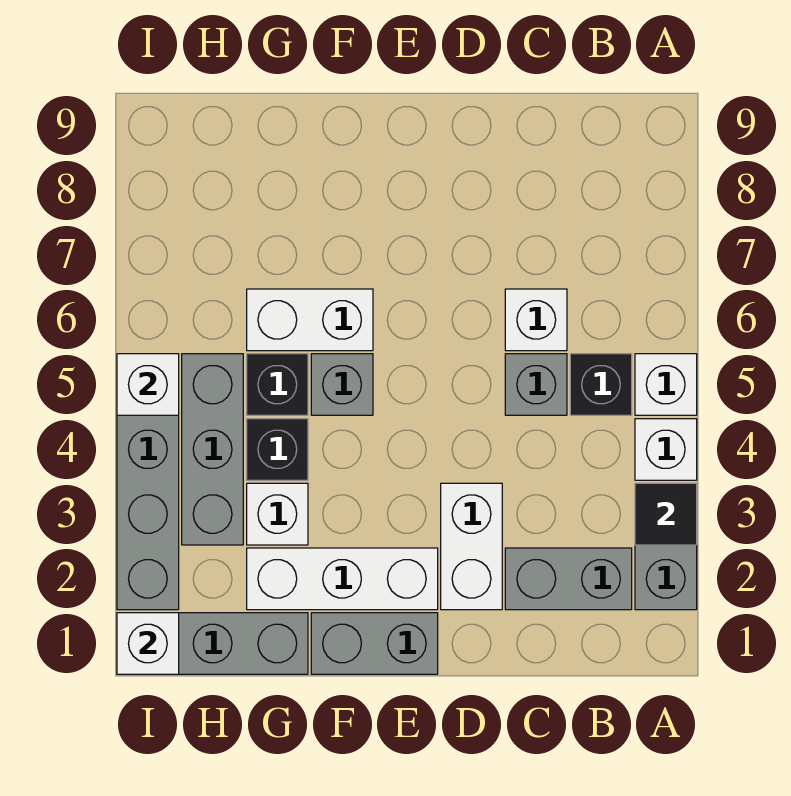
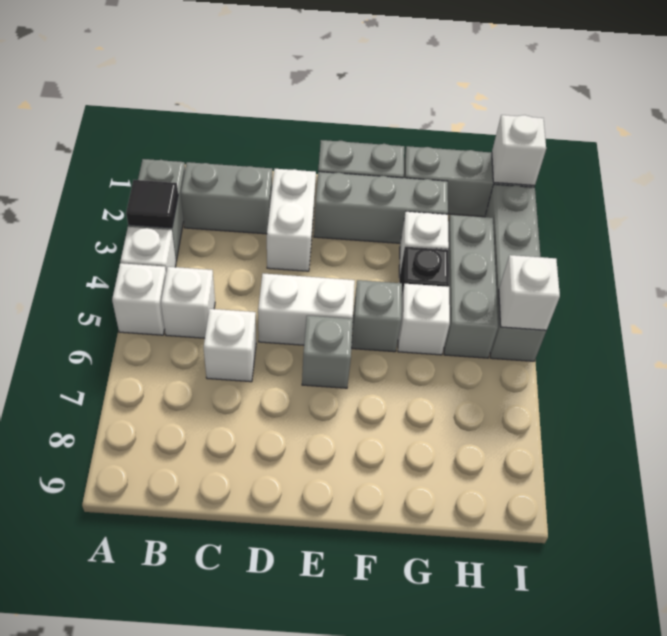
black brick B5 level 1 -> white brick B5 level 1
grey brick C5 level 1 -> grey brick E6 level 1
white brick E2:G2 level 1 -> grey brick E2:G2 level 1
white brick F6:G6 level 1 -> white brick D5:E5 level 1
black brick G5 level 1 -> white brick G5 level 1

